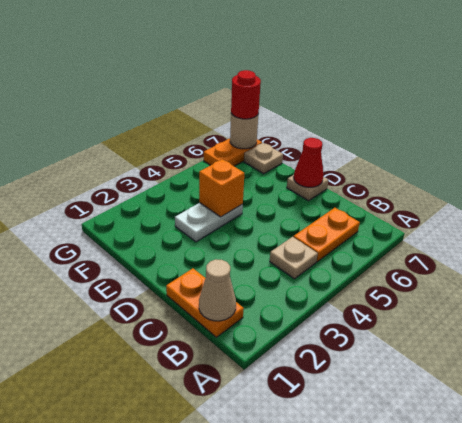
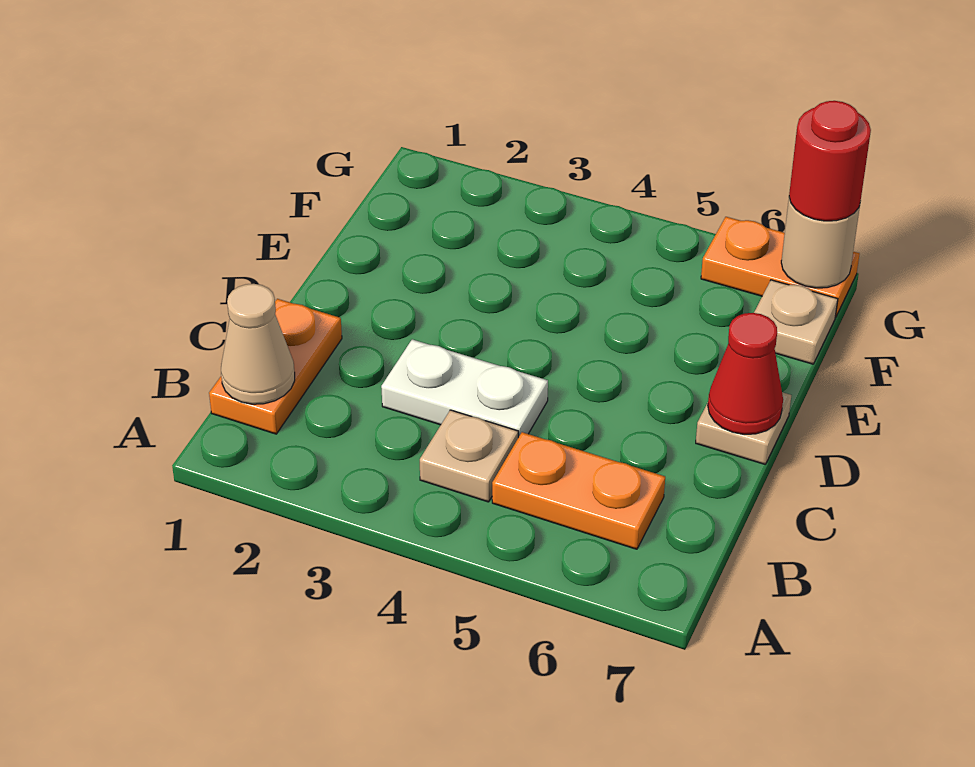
white plate E3:E4 level 1 -> white plate C3:C4 level 1
orange brick E4 level 2 -> none

